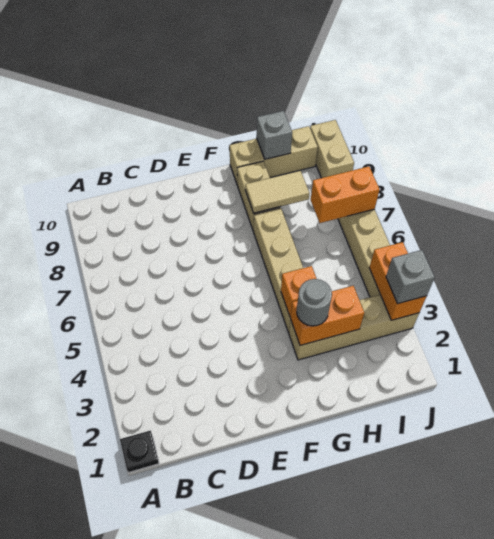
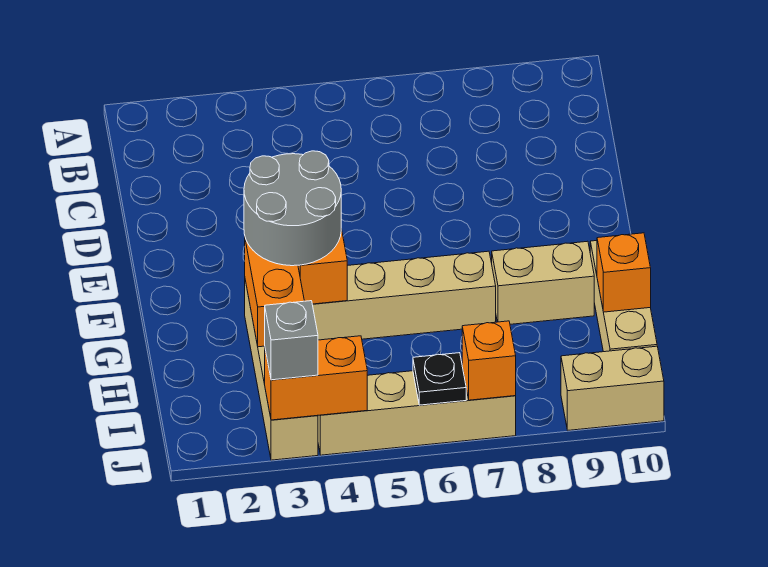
black plate A1 level 1 -> black plate J6 level 2
grey round brick G3 level 3 -> grey round brick F3:G4 level 3
tan tile G8:H8 level 2 -> none
grey brick H10 level 2 -> orange brick H10 level 2
orange brick I7:J7 level 2 -> orange brick J7 level 2

